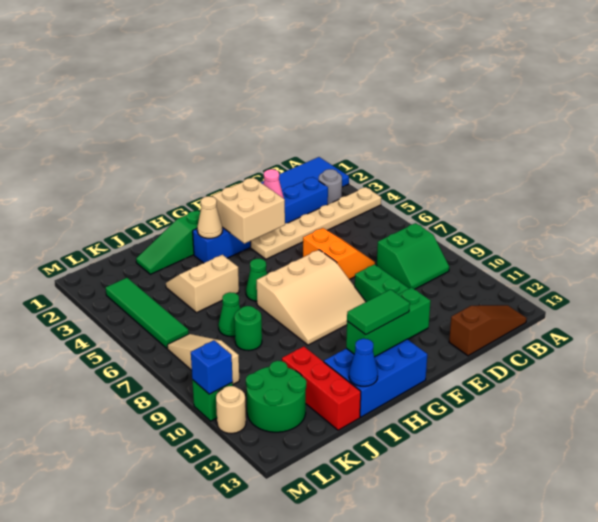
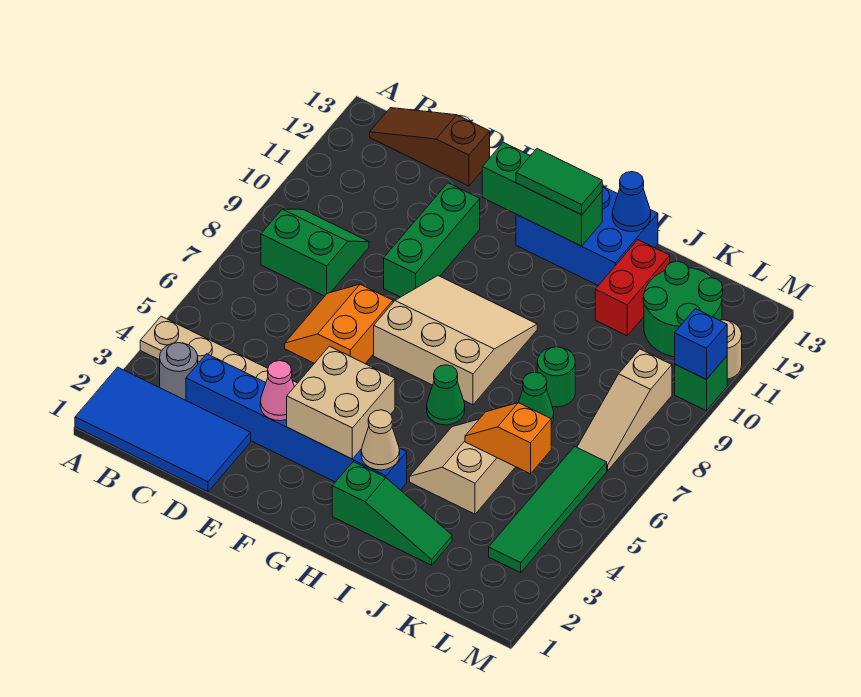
tan slope I4:J5 level 1 top 5 -> tan slope I4:J5 level 1 top J
none -> orange slope J5:K5 level 2 top K
red brick J11:J13 level 1 -> red brick J11:J12 level 1

